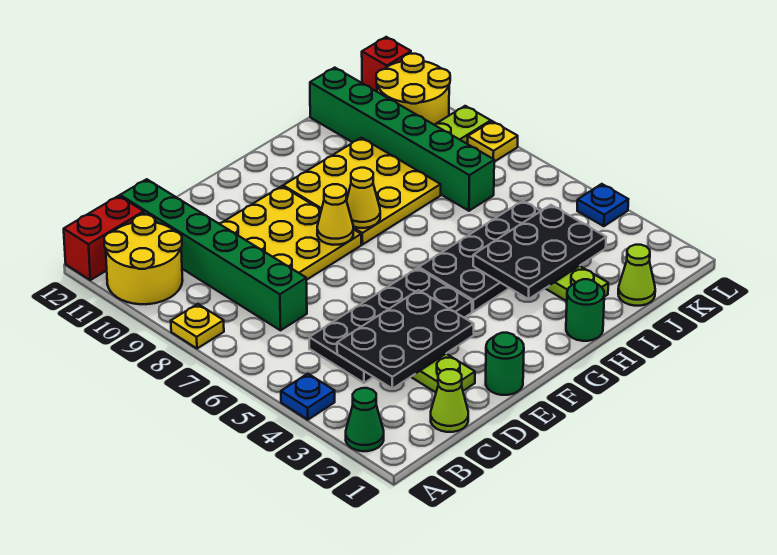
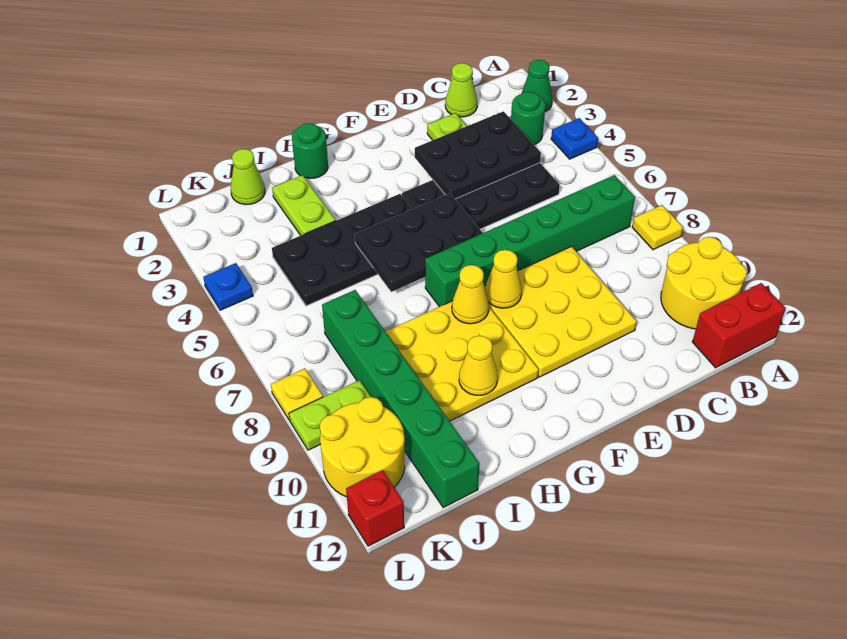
green brick C7:C12 level 1 -> green brick B7:G7 level 1
green round brick E1 level 1 -> green round brick B3 level 1
black plate H3:J4 level 2 -> black plate F5:H6 level 2
none -> yellow cone H10 level 2

